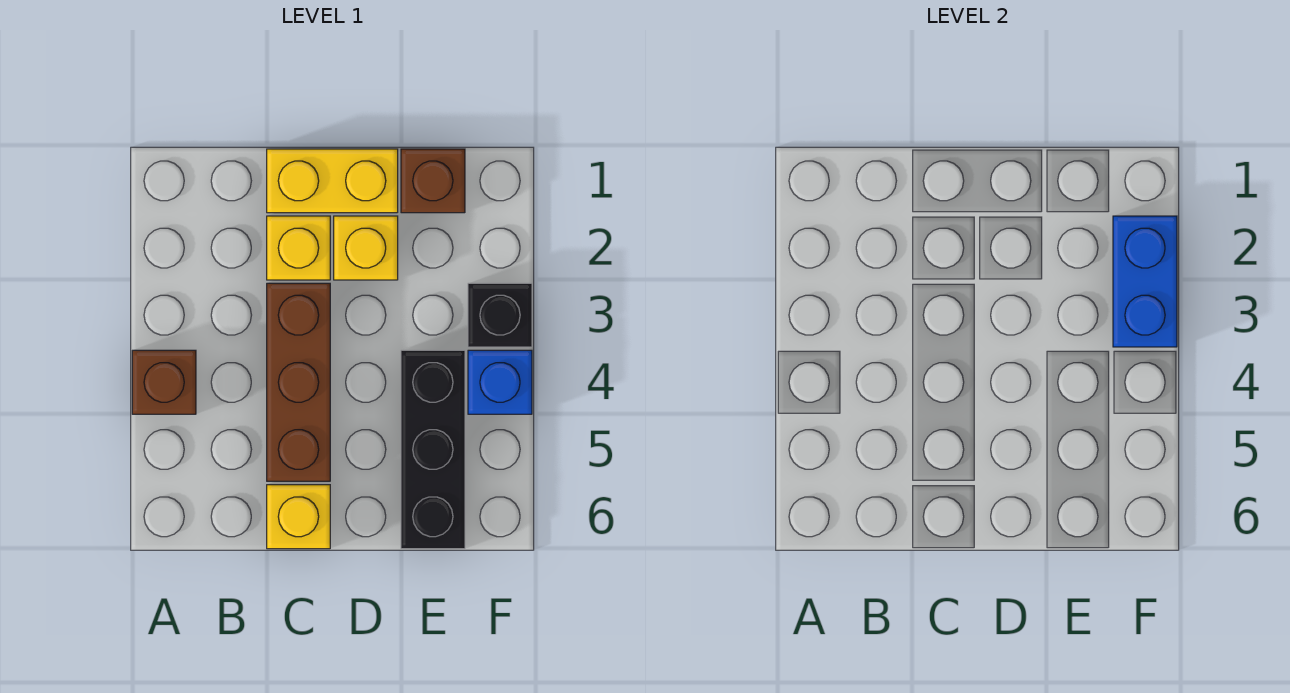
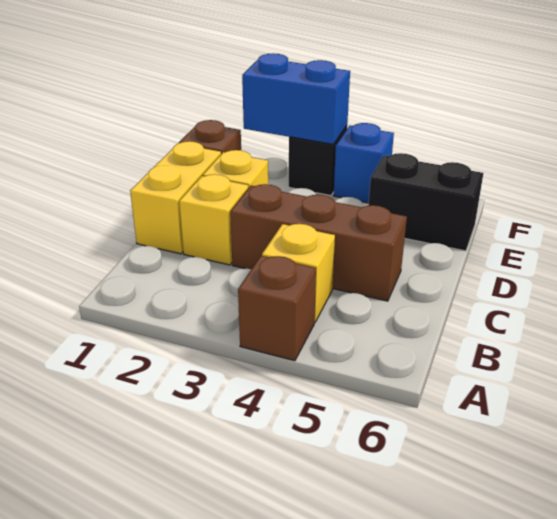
yellow brick C6 level 1 -> yellow brick B4 level 1
black brick E4:E6 level 1 -> black brick E5:E6 level 1

